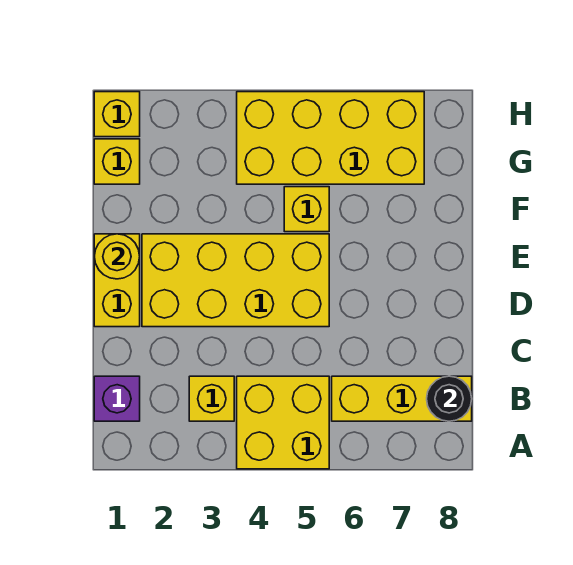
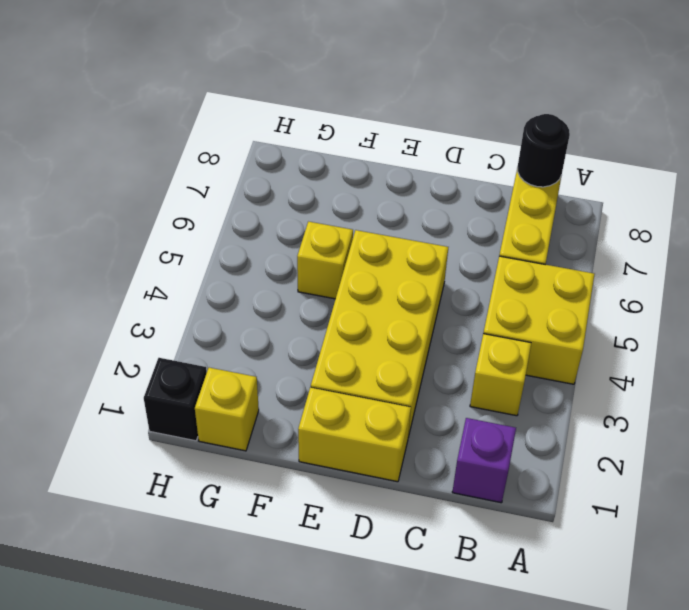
yellow round brick E1 level 2 -> none
yellow brick G4:H7 level 1 -> none
yellow brick H1 level 1 -> black brick H1 level 1

